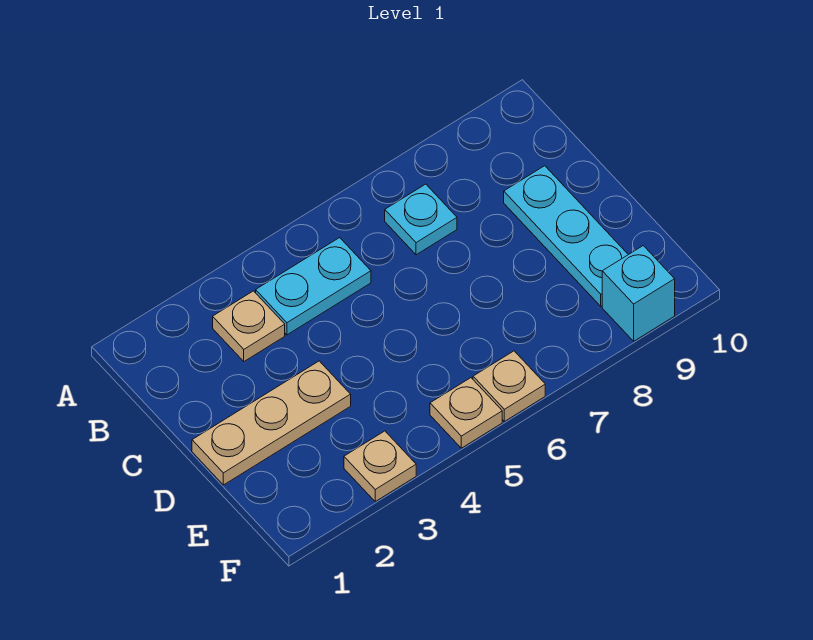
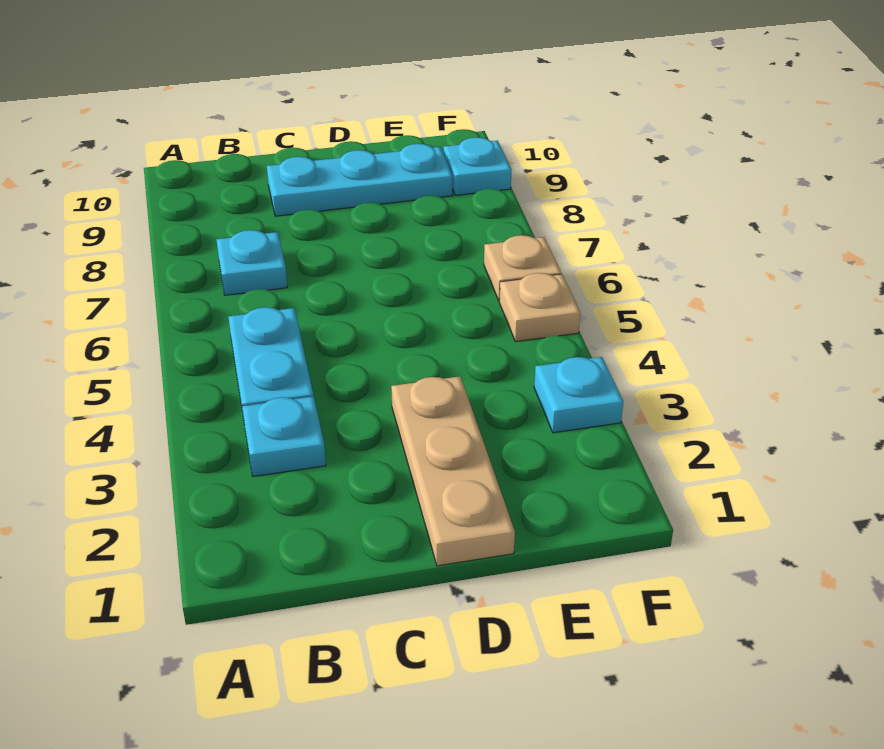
tan plate B3 level 1 -> cyan plate B3 level 1
tan plate F3 level 1 -> cyan plate F3 level 1
cyan brick F9 level 1 -> cyan plate F9 level 1

